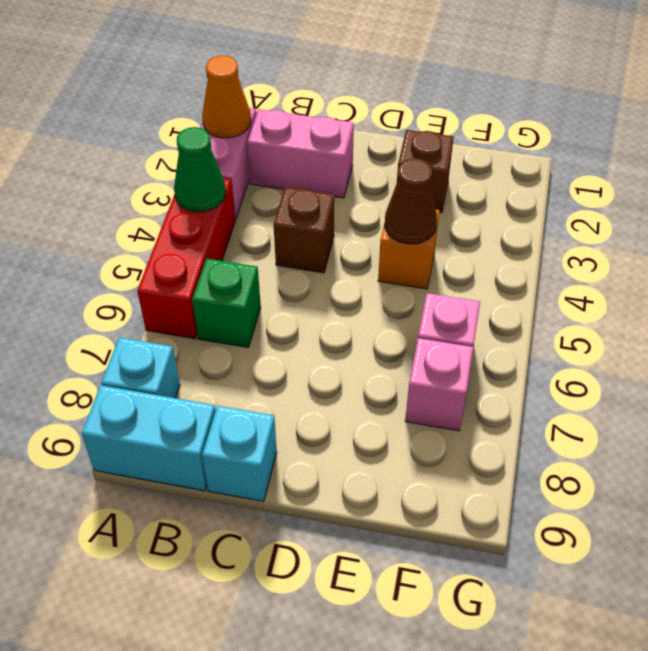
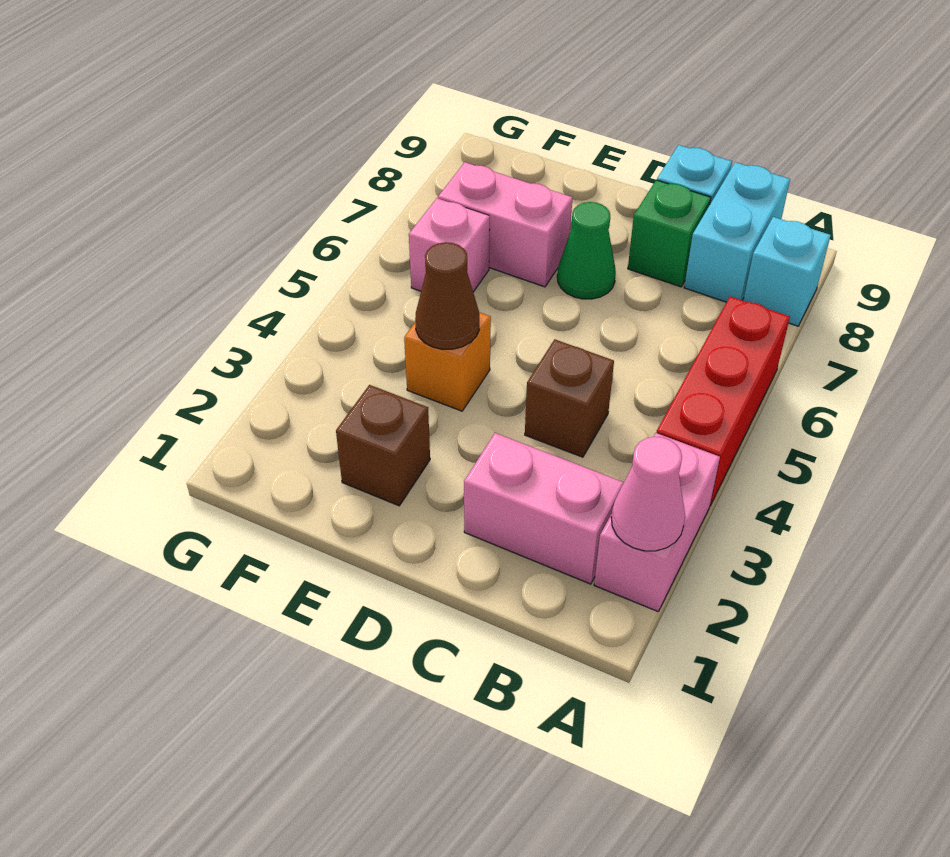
orange cone A2 level 2 -> pink cone A2 level 2
green cone A4 level 2 -> green cone D7 level 1
cyan brick A9:B9 level 1 -> cyan brick B8:B9 level 1
green brick B6 level 1 -> green brick C8 level 1
pink brick F7 level 1 -> pink brick E7:F7 level 1

